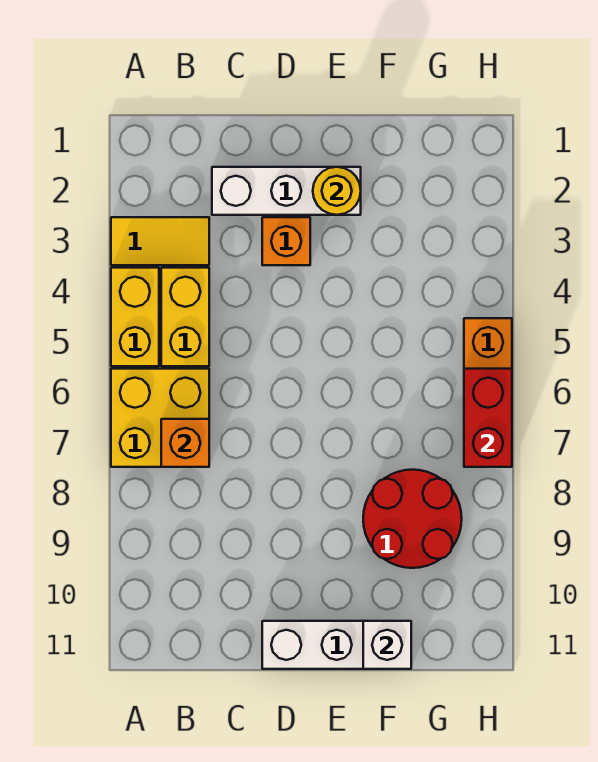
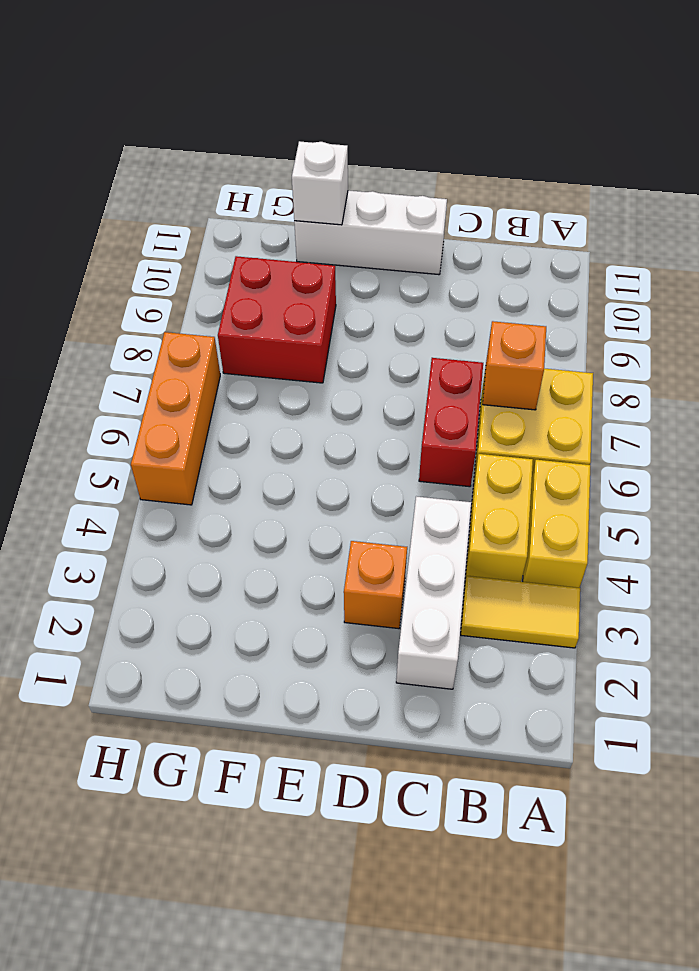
white brick C2:E2 level 1 -> white brick C2:C4 level 1
yellow round brick E2 level 2 -> none
red round brick F8:G9 level 1 -> red brick F8:G9 level 1
red brick H6:H7 level 2 -> red brick C6:C7 level 1

